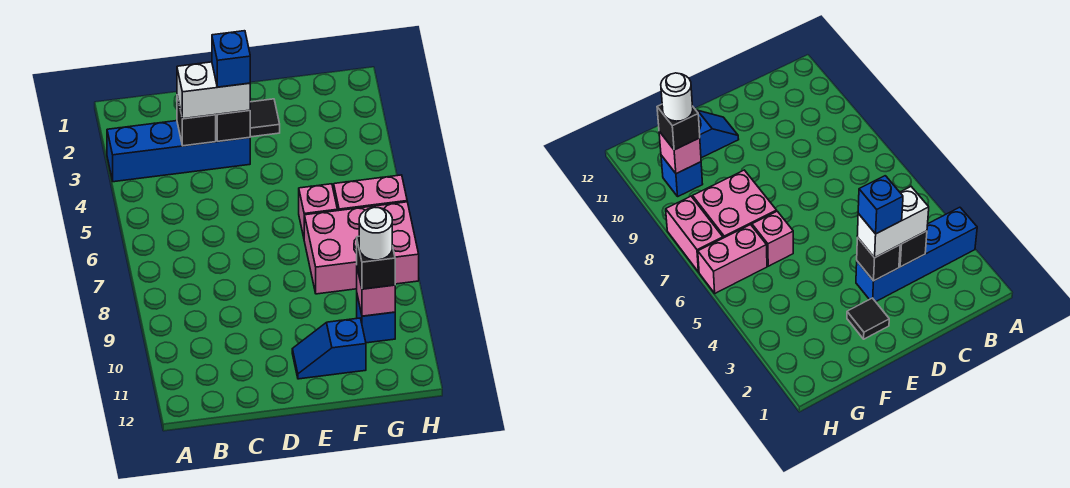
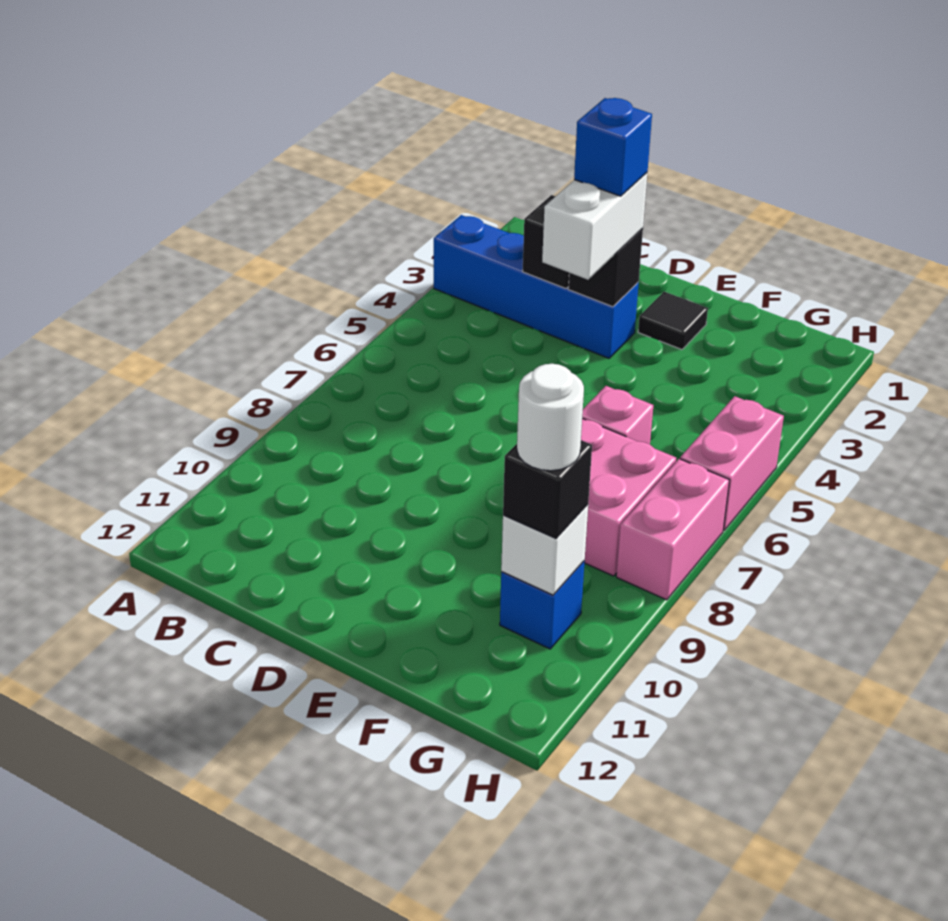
white brick C3:D3 level 3 -> white brick D3:D4 level 3
blue slope E11:F11 level 1 top F -> none
pink brick G6:H6 level 1 -> pink brick H5:H6 level 1
pink brick G10 level 2 -> white brick G10 level 2

